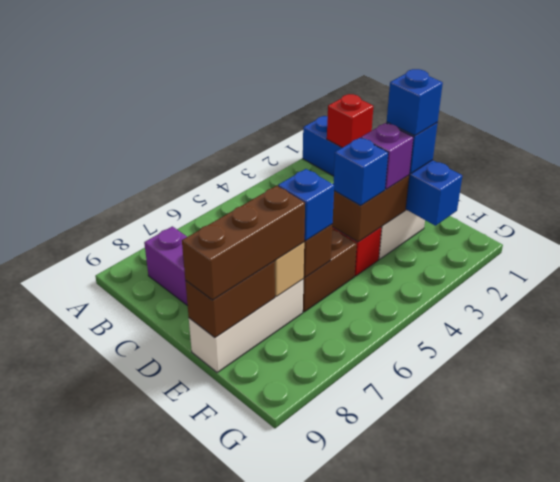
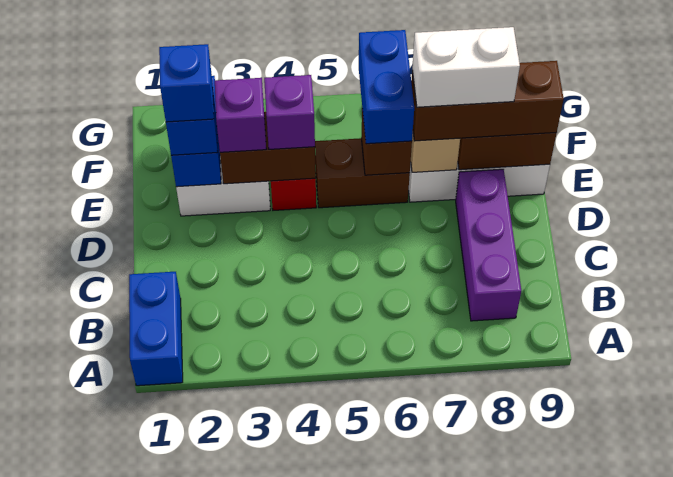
red brick B1 level 2 -> none
blue brick E4 level 3 -> purple brick E4 level 3
blue brick E6 level 3 -> blue brick E6:F6 level 3
none -> white brick E7:E8 level 4

